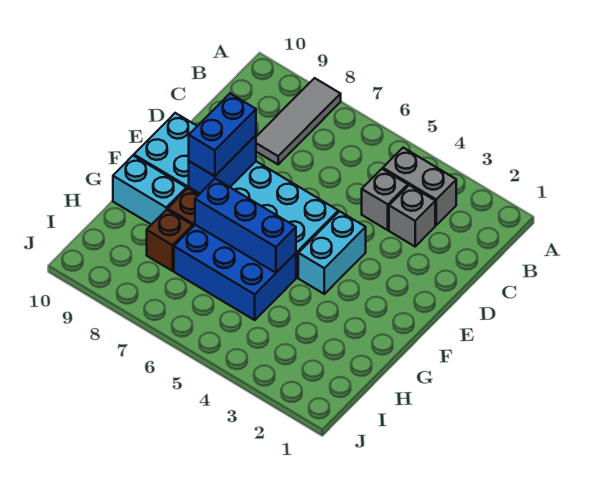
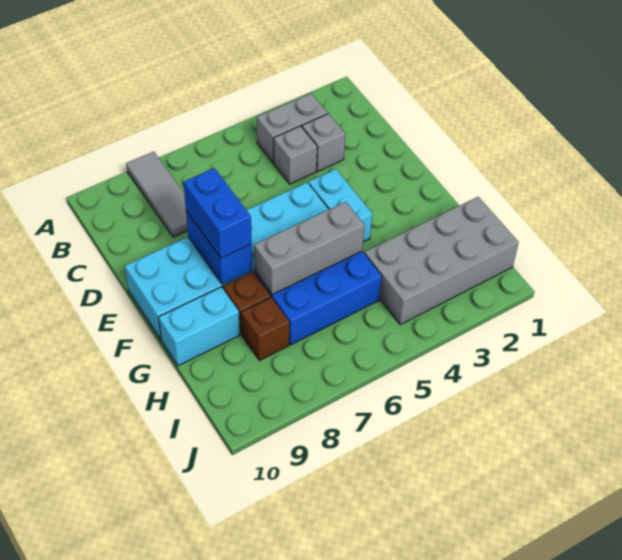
blue brick G5:G7 level 2 -> grey brick G5:G7 level 2
none -> grey brick H1:I4 level 1

